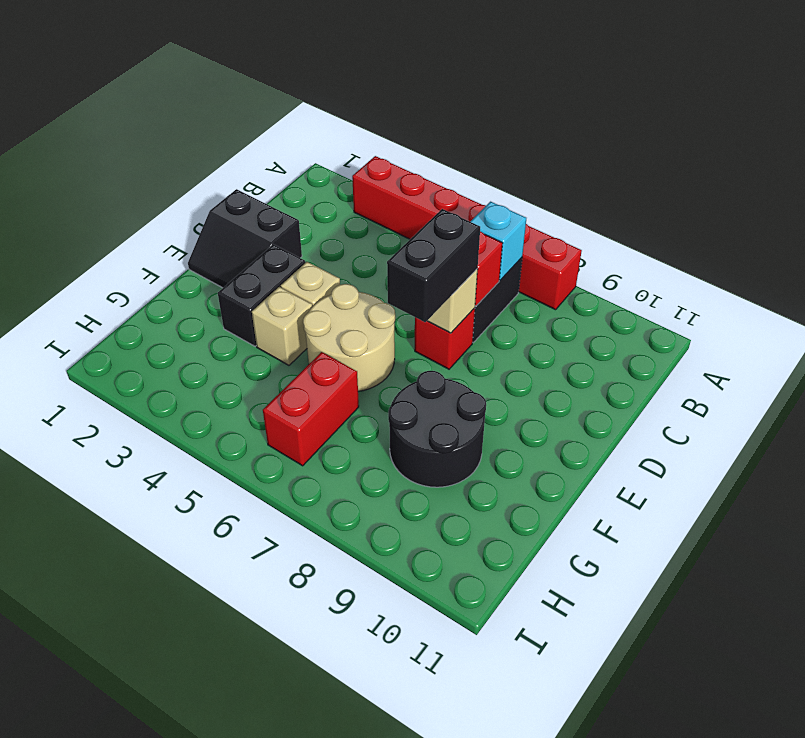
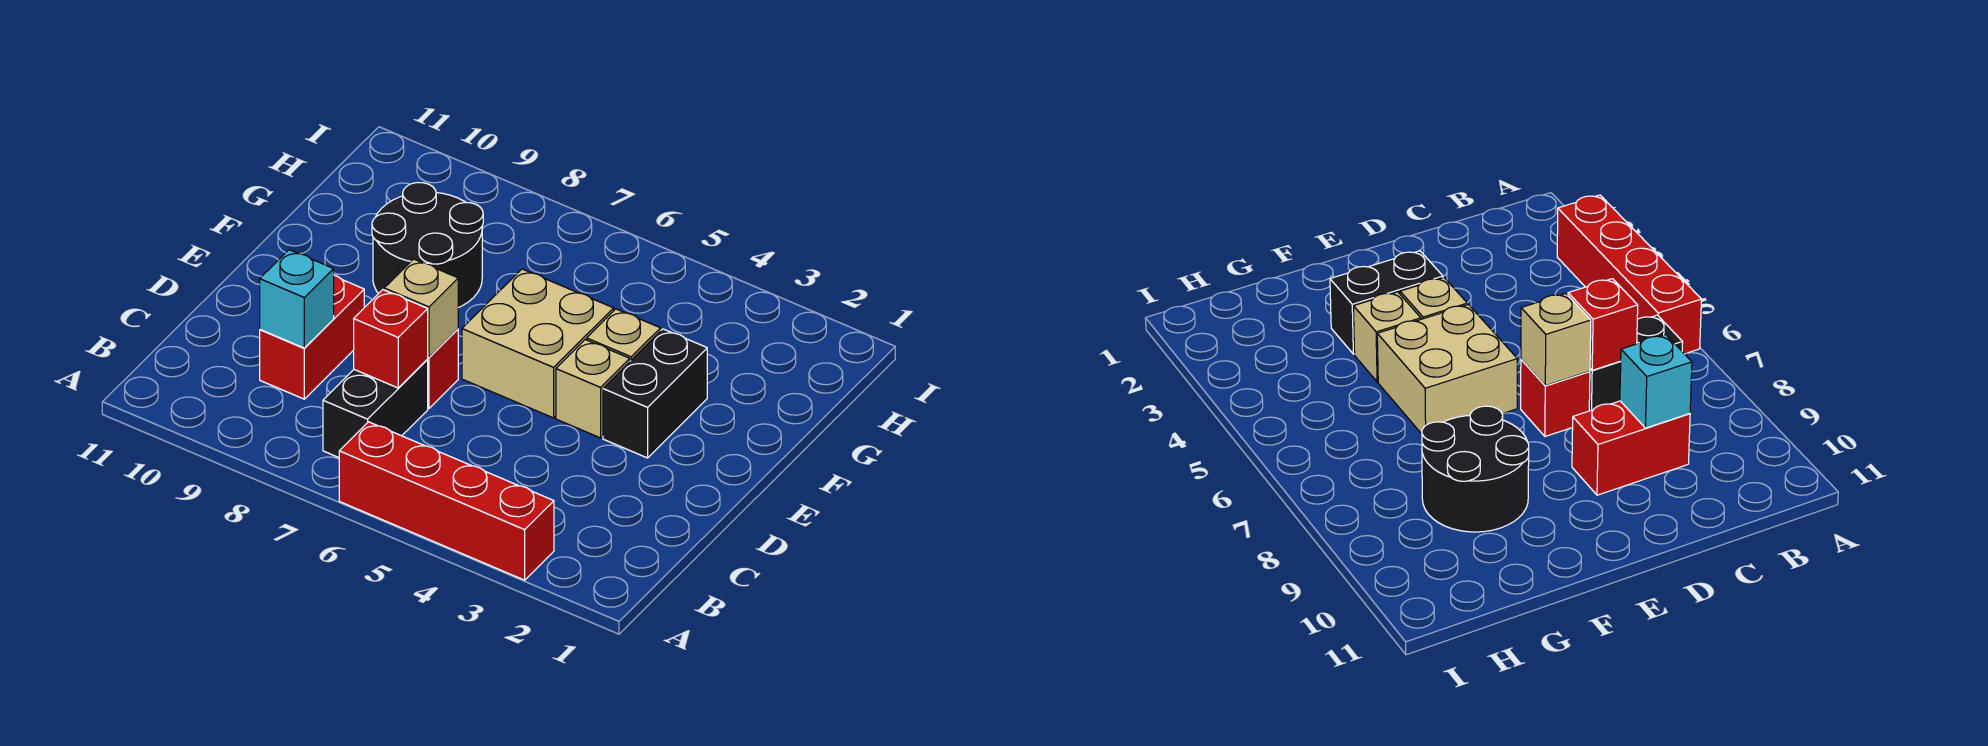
red brick A3:A8 level 1 -> red brick A3:A6 level 1
cyan brick B7 level 2 -> cyan brick C9 level 2
black slope D1:E2 level 1 top D -> none
black brick D7:E7 level 3 -> none
tan round brick E5:F6 level 1 -> tan brick E5:F6 level 1
red brick G6:H6 level 1 -> red brick C9:D9 level 1

